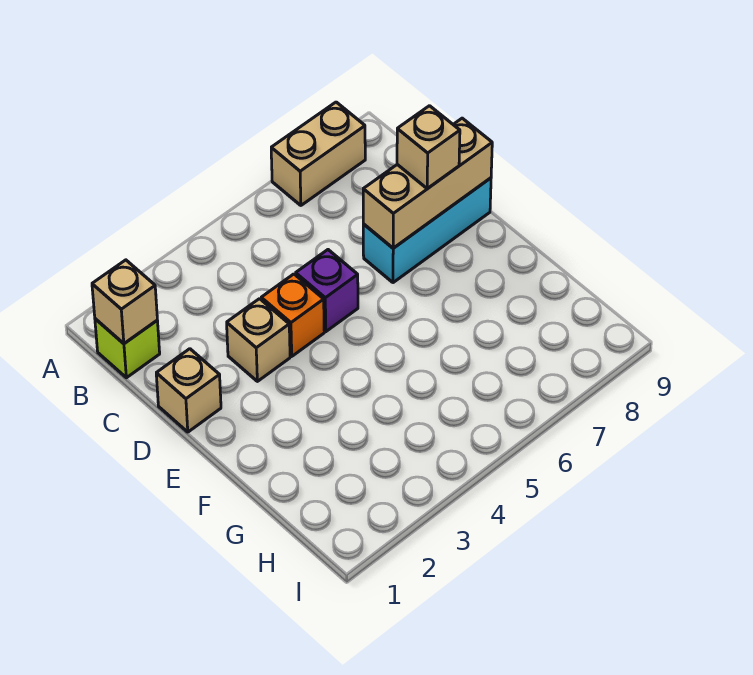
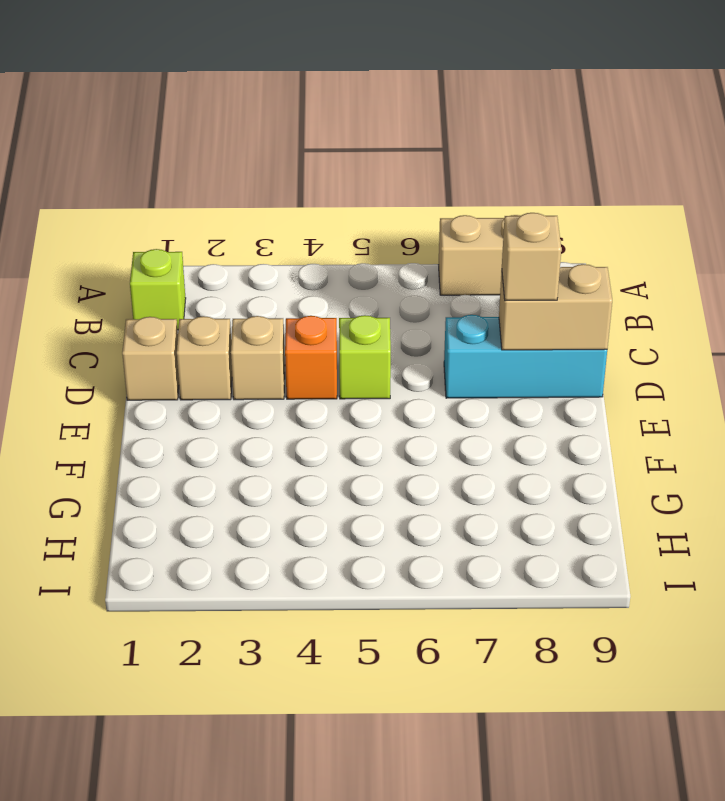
tan brick B1 level 2 -> tan brick D2 level 1
purple brick D5 level 1 -> lime brick D5 level 1
tan brick D7:D9 level 2 -> tan brick D8:D9 level 2

